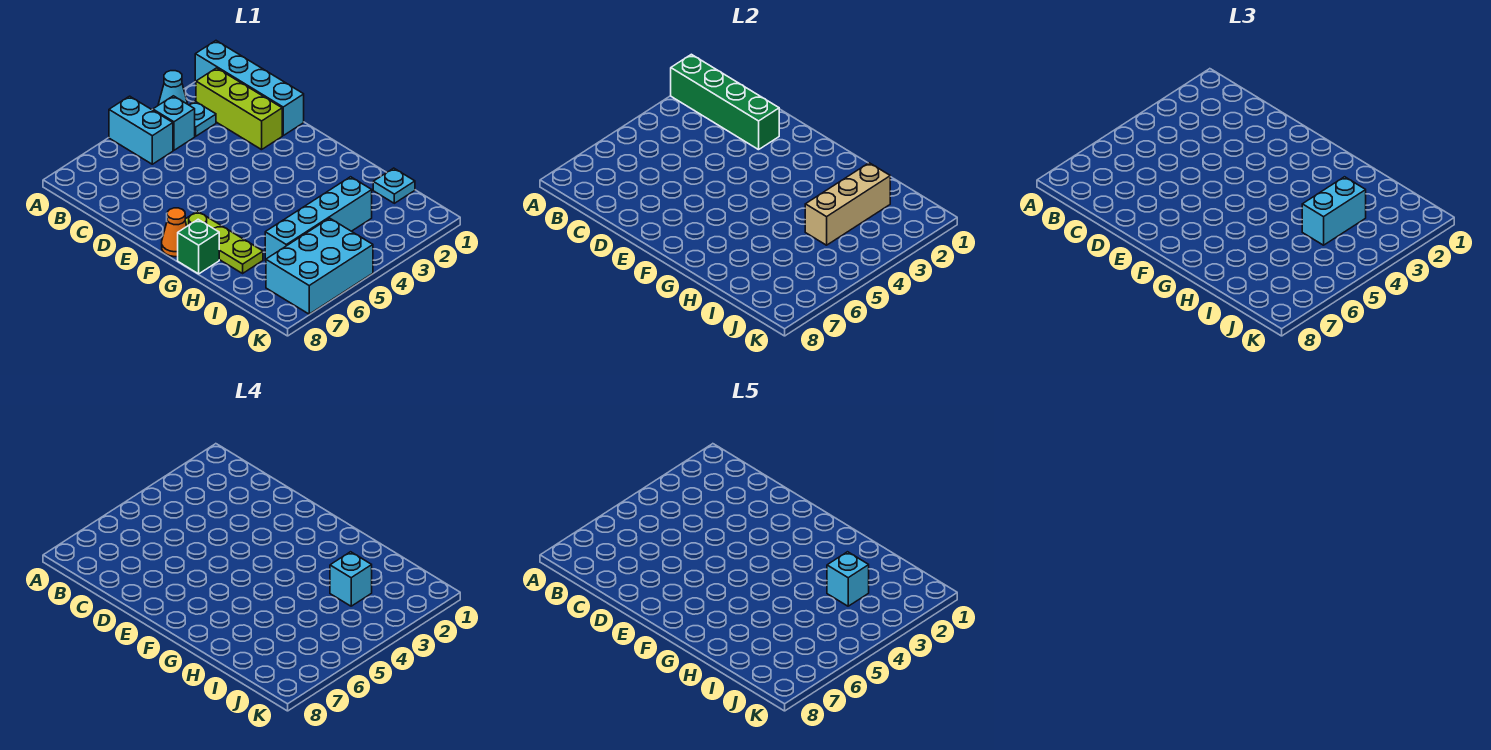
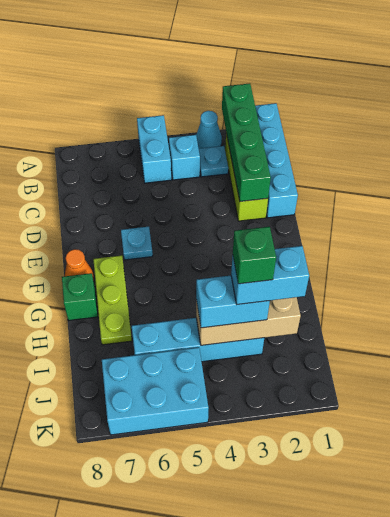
cyan plate I1 level 1 -> cyan plate E6 level 1
cyan brick I3 level 4 -> cyan brick I2:I3 level 4
cyan brick I3 level 5 -> green brick I3 level 5

